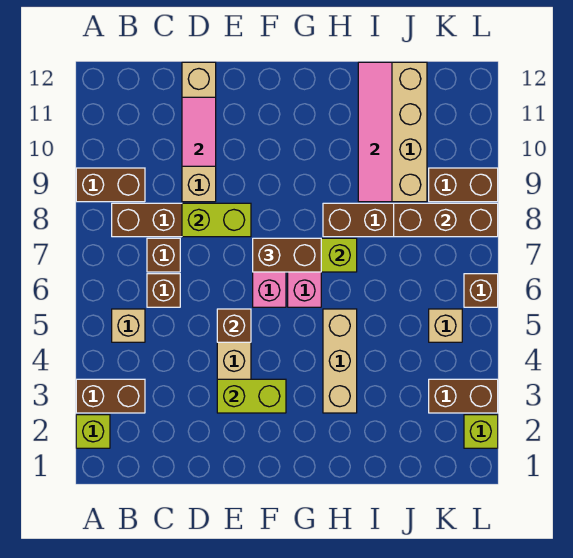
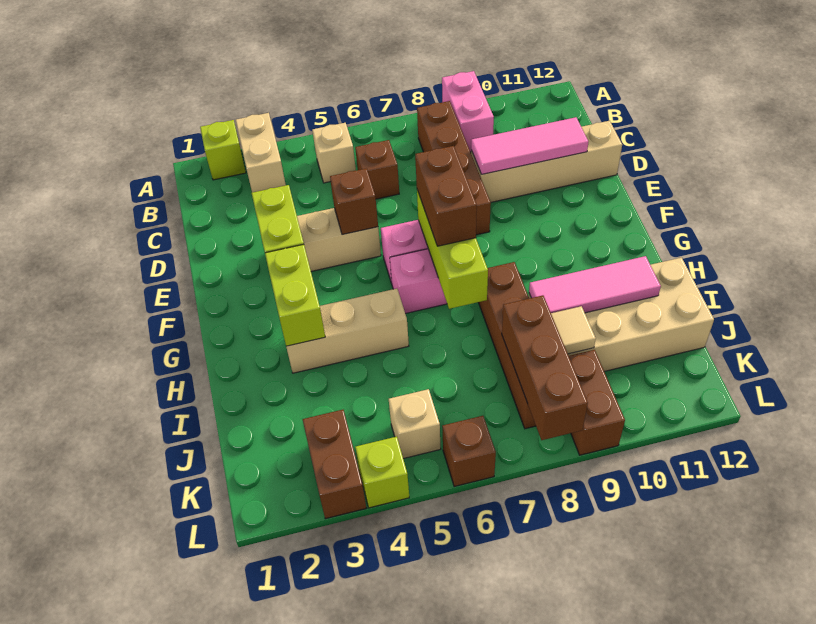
brown brick A3:B3 level 1 -> tan brick A3:B3 level 1
brown brick A9:B9 level 1 -> pink brick A9:B9 level 1
brown brick C7 level 1 -> none
lime brick D8:E8 level 2 -> lime brick G3:H3 level 2
pink tile D10:D11 level 2 -> pink tile D9:D11 level 2
pink tile I9:I12 level 2 -> pink tile I9:I11 level 2
none -> tan tile J9 level 2
lime brick L2 level 1 -> lime brick L4 level 1

